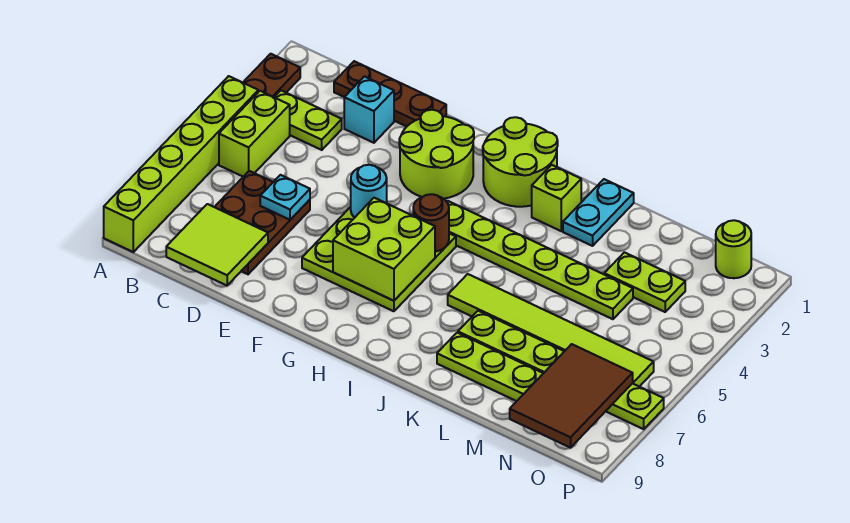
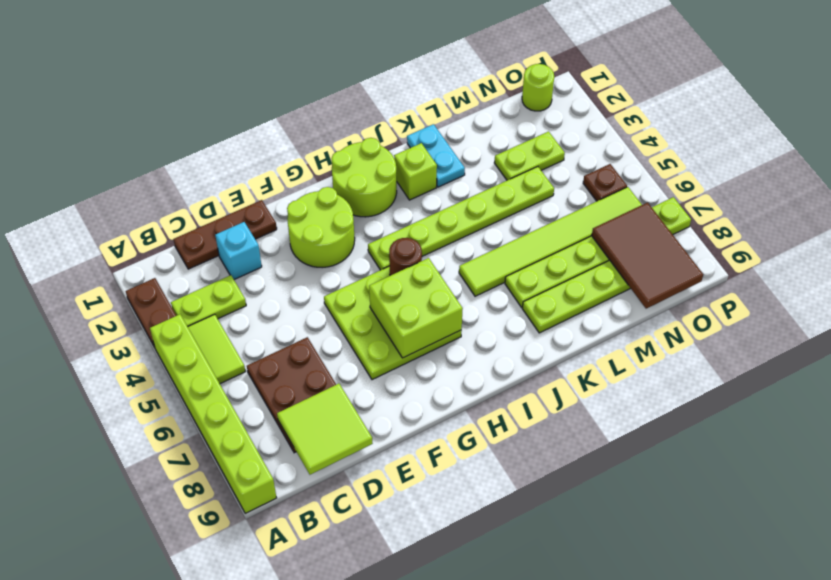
lime brick B4:B5 level 1 -> lime tile B4:B5 level 1
cyan plate D6 level 2 -> none
cyan round brick F5 level 2 -> none
none -> brown plate O5 level 1

